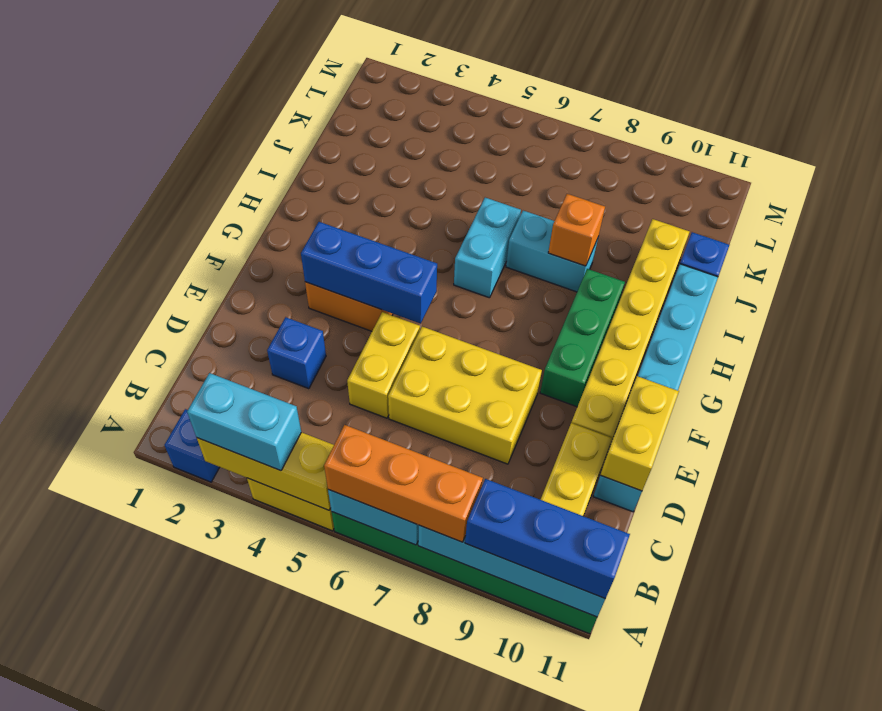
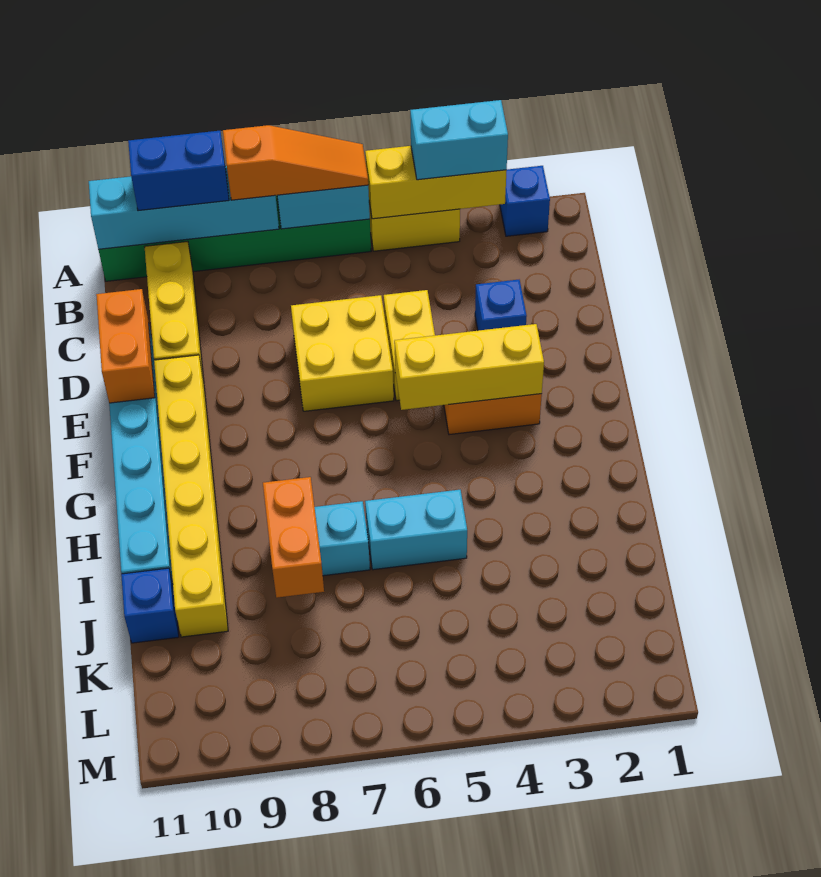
orange brick A6:A8 level 3 -> orange slope A6:A8 level 3 top 8
blue brick A9:A11 level 3 -> blue brick A9:A10 level 3
yellow brick D6:E8 level 1 -> yellow brick D6:E7 level 1
yellow brick D11:E11 level 2 -> orange brick D11:E11 level 2
blue brick F3:F5 level 2 -> yellow brick F3:F5 level 2
green brick F9:H9 level 1 -> none
cyan brick H6:I6 level 1 -> cyan brick I5:I6 level 1
orange brick I8 level 2 -> orange brick I8:J8 level 2

